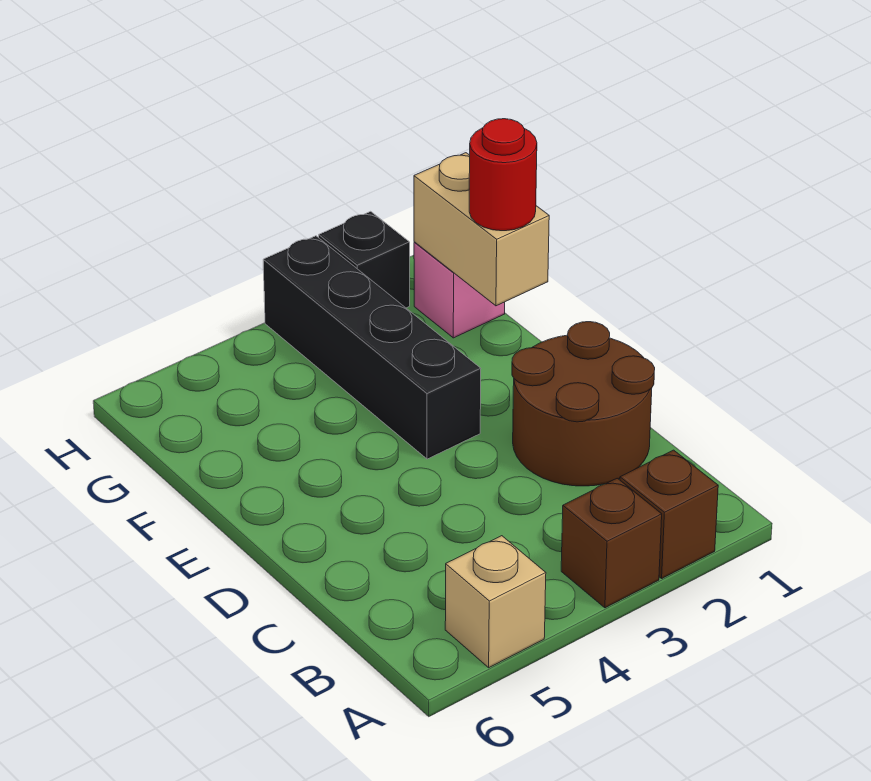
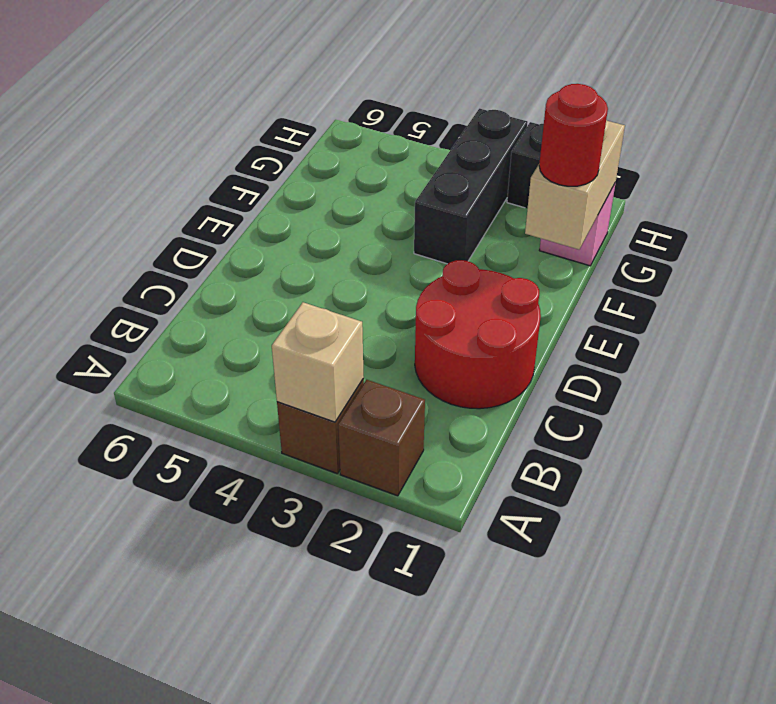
tan brick A5 level 1 -> tan brick A3 level 2
brown round brick C1:D2 level 1 -> red round brick C1:D2 level 1
black brick E3:H3 level 1 -> black brick F3:H3 level 1

